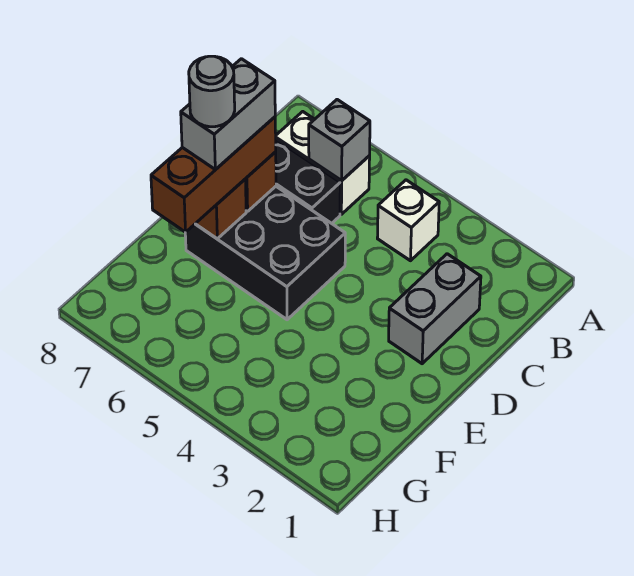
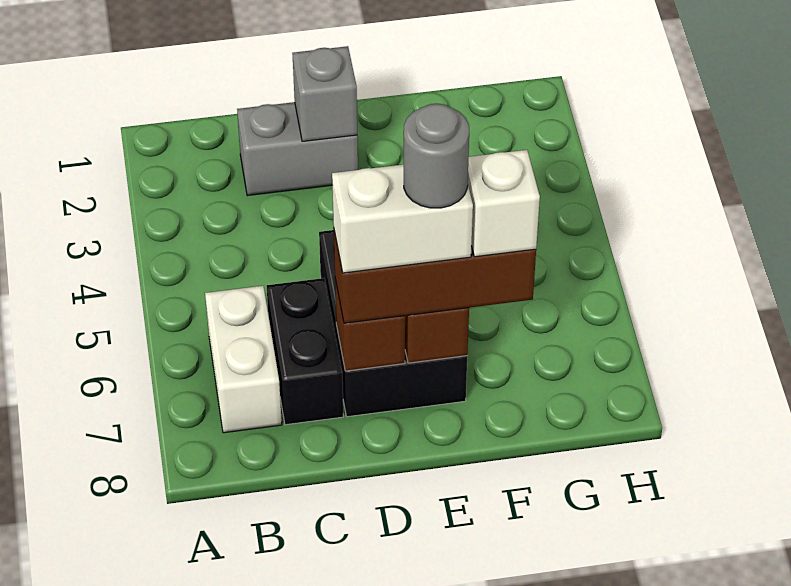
white brick B4 level 1 -> white brick F7 level 4
grey brick B6 level 2 -> grey brick D2 level 2
grey brick D7:E7 level 4 -> white brick D7:E7 level 4

